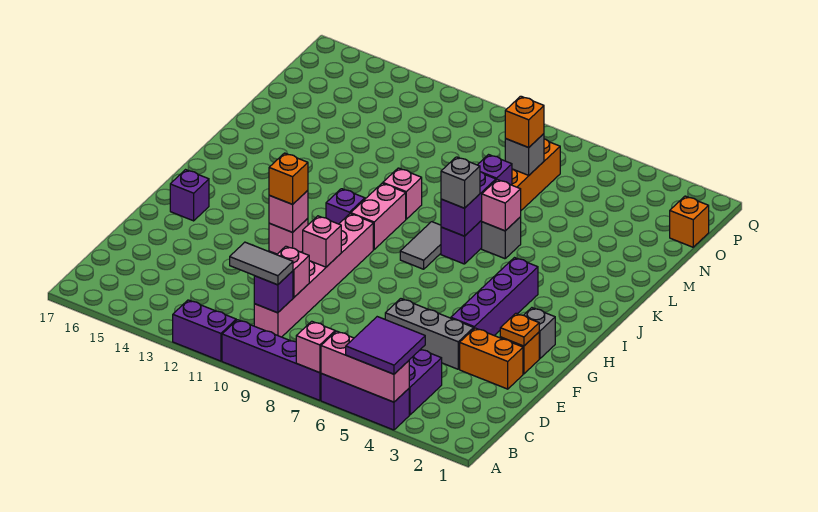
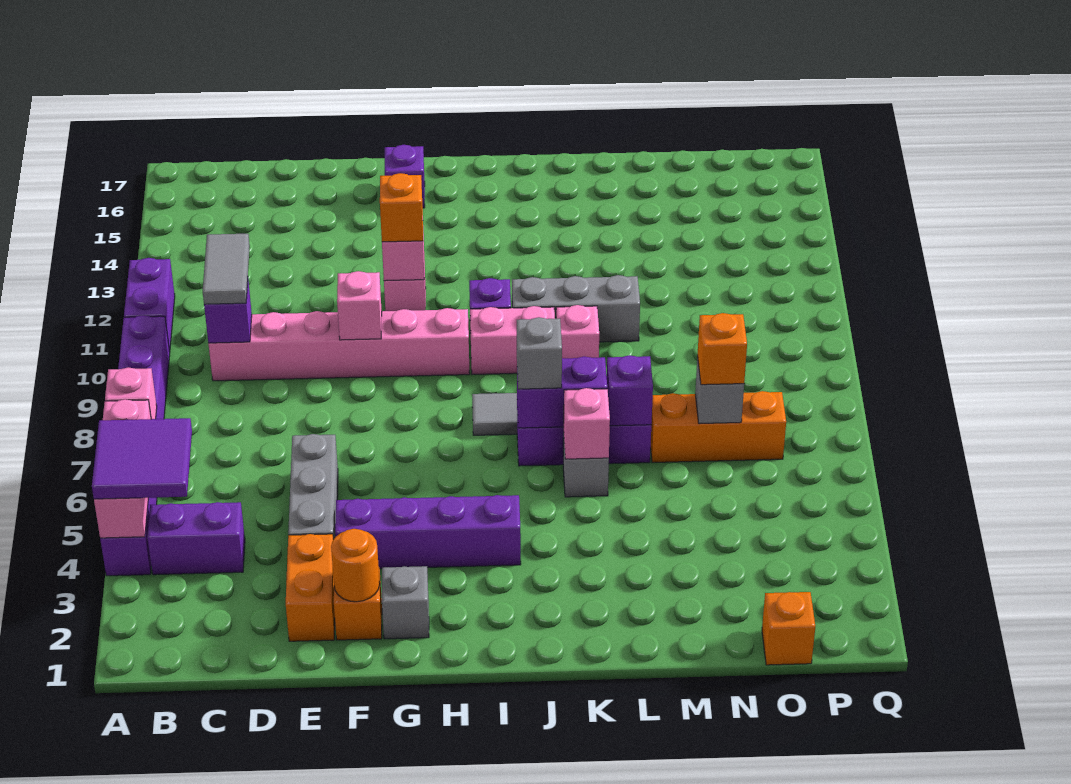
pink brick D10 level 2 -> none
orange plate F2 level 2 -> orange round brick F2 level 2
none -> grey brick J11:L11 level 1

